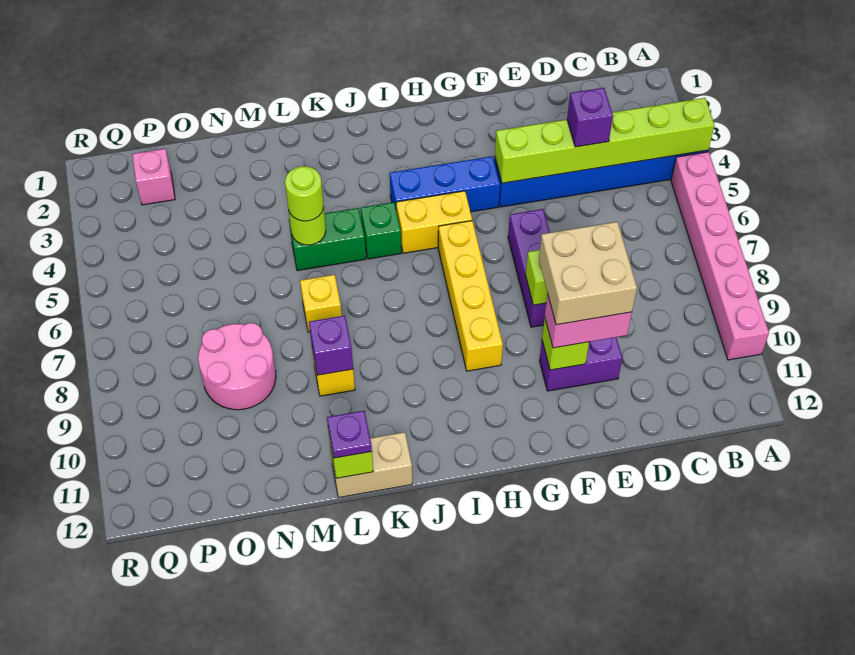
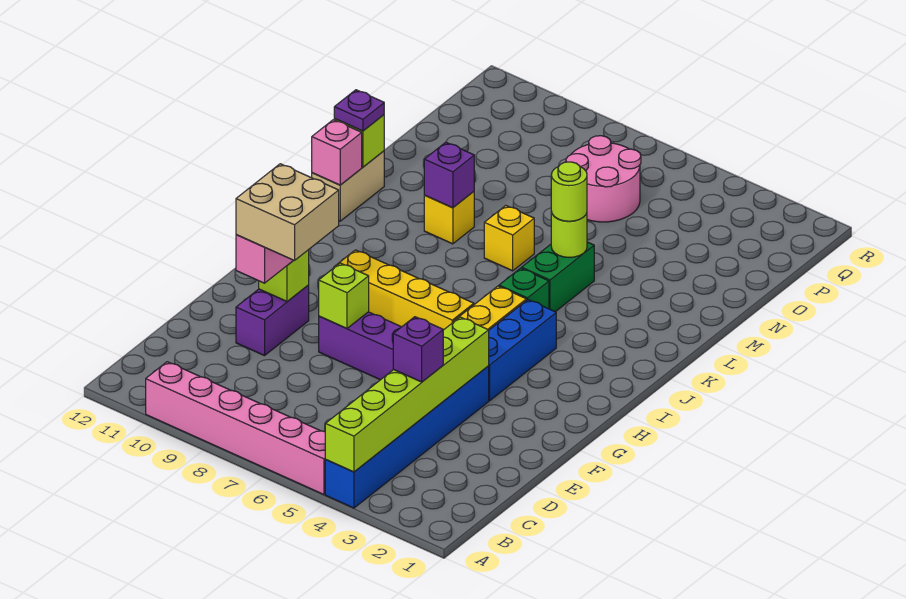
pink round brick N8:O9 level 1 -> pink round brick O6:P7 level 1
pink brick P2 level 1 -> pink brick K12 level 2

